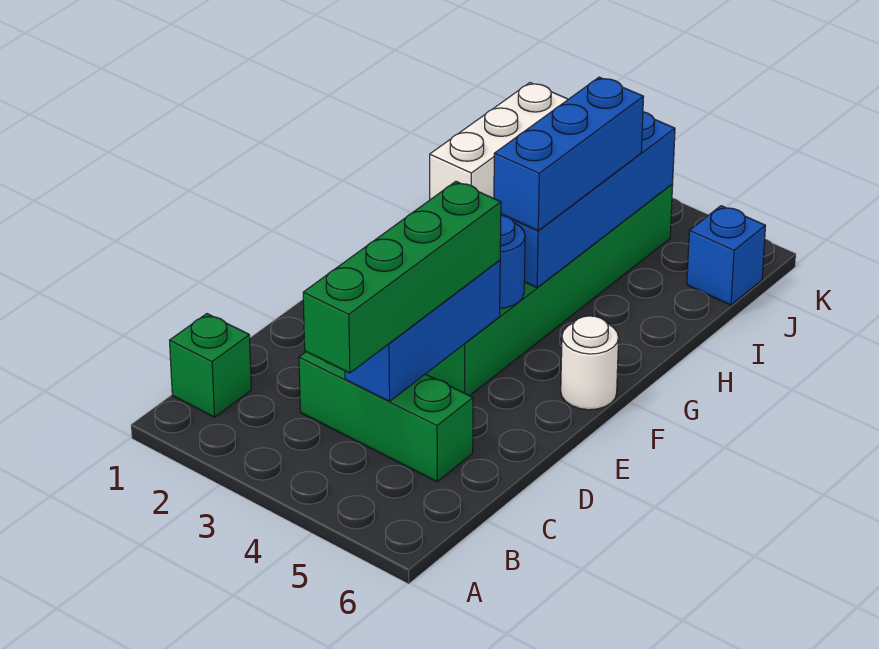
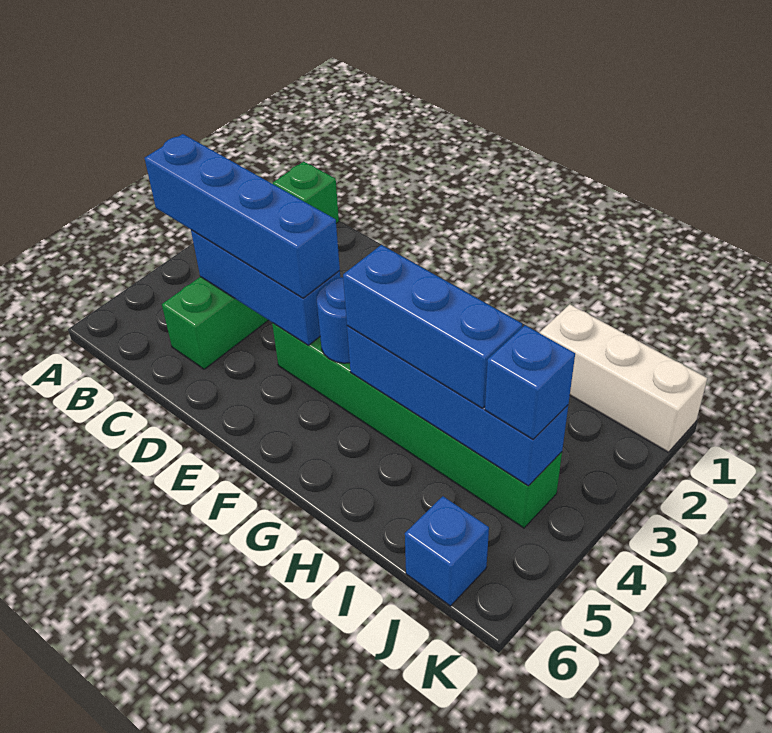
green brick B4:E4 level 3 -> blue brick B4:E4 level 3
white round brick F6 level 1 -> none
none -> blue brick J4 level 3

